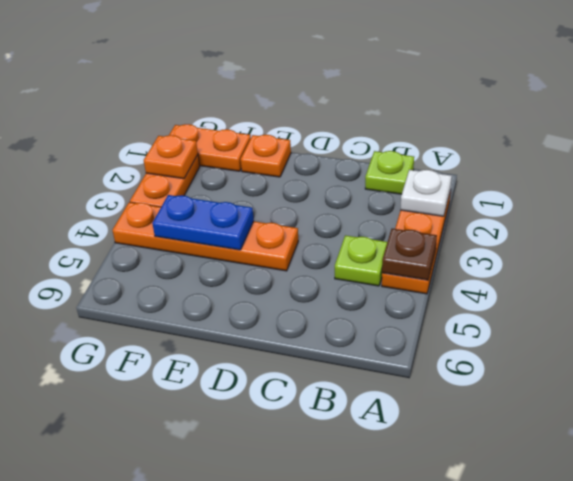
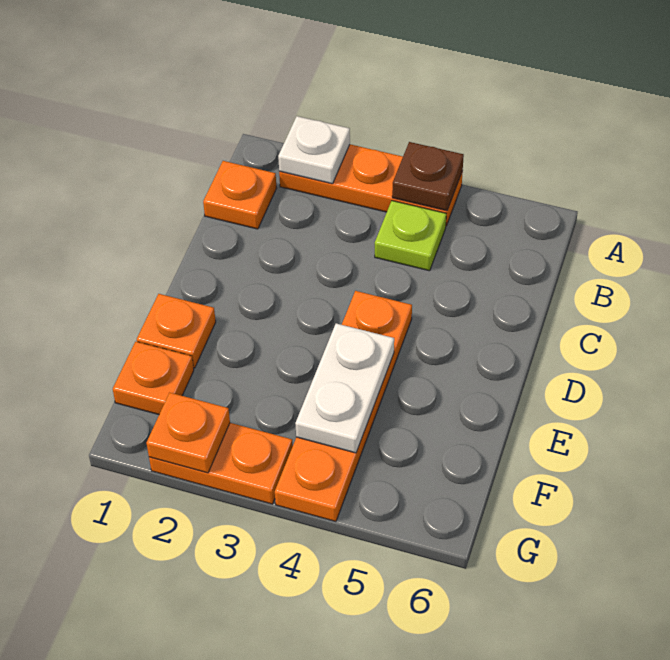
lime plate B1 level 1 -> orange plate B1 level 1
blue plate E4:F4 level 2 -> white plate E4:F4 level 2
orange plate F1:G1 level 1 -> orange plate F1 level 1

